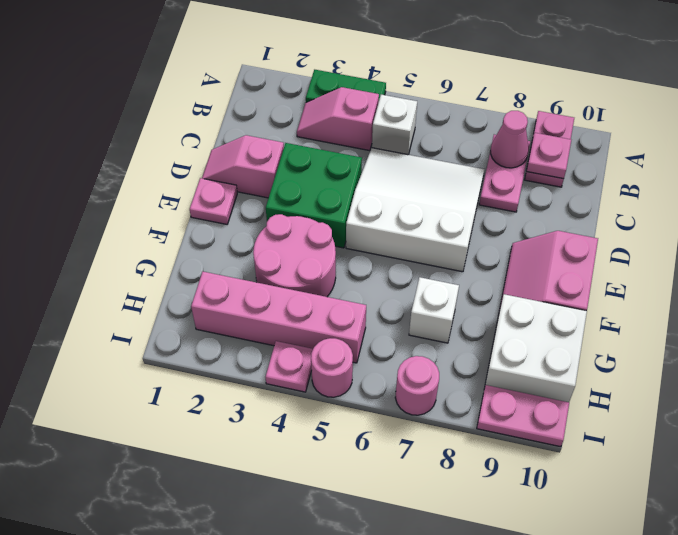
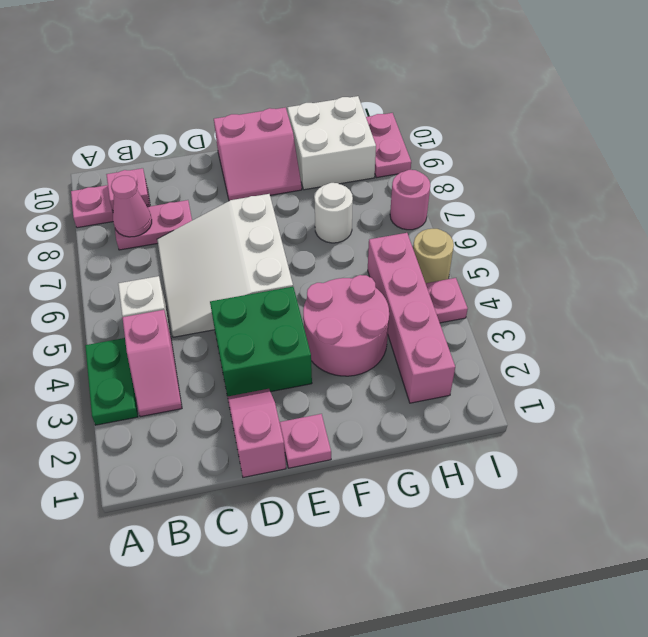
pink slope D1:D2 level 1 top 2 -> pink slope D1:D2 level 1 top 1
white brick G7 level 1 -> white round brick G7 level 1
pink round brick I5 level 1 -> tan round brick I5 level 1

